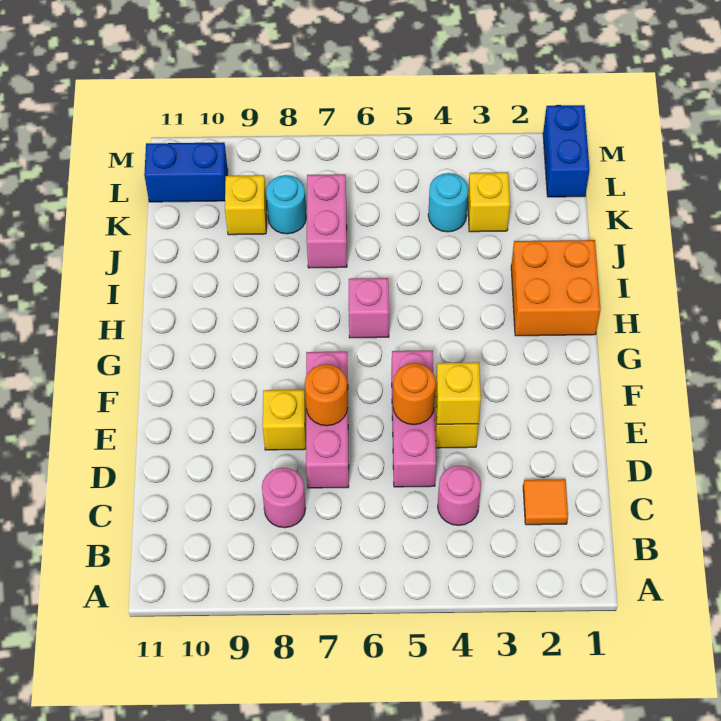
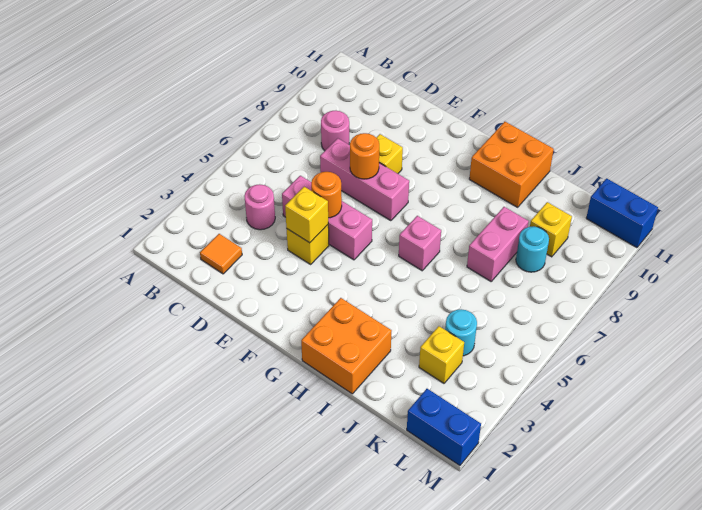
none -> orange brick H10:I11 level 1
pink brick J7:K7 level 1 -> pink brick J7:J8 level 1
blue brick L10:L11 level 1 -> blue brick L11:M11 level 1

